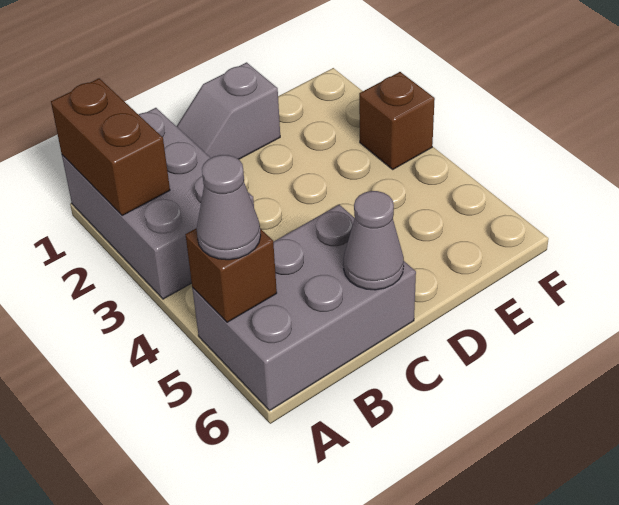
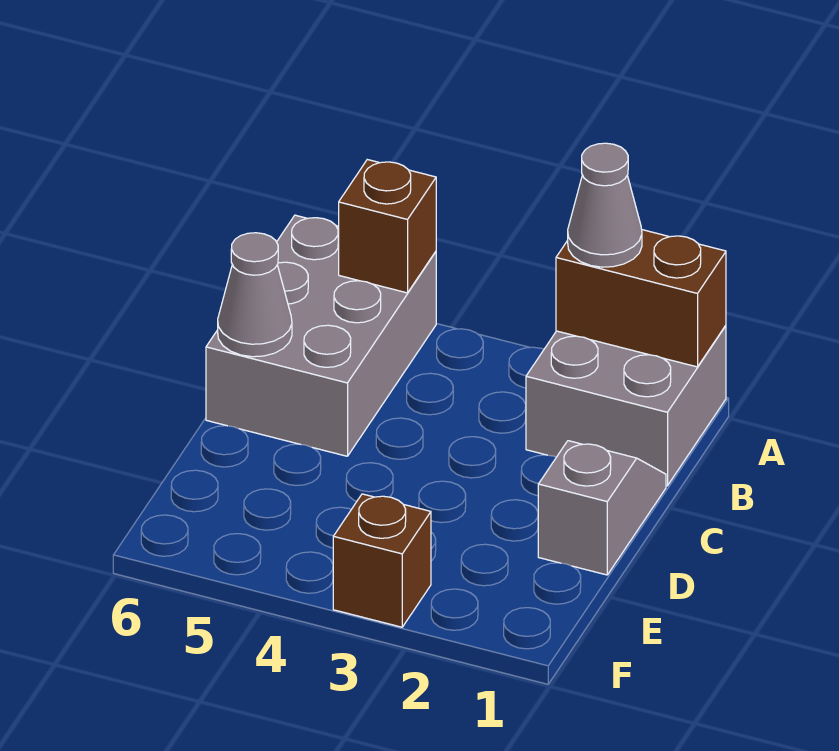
grey brick A1:B3 level 1 -> grey brick A1:B2 level 1
grey cone A5 level 3 -> grey cone A2 level 3

